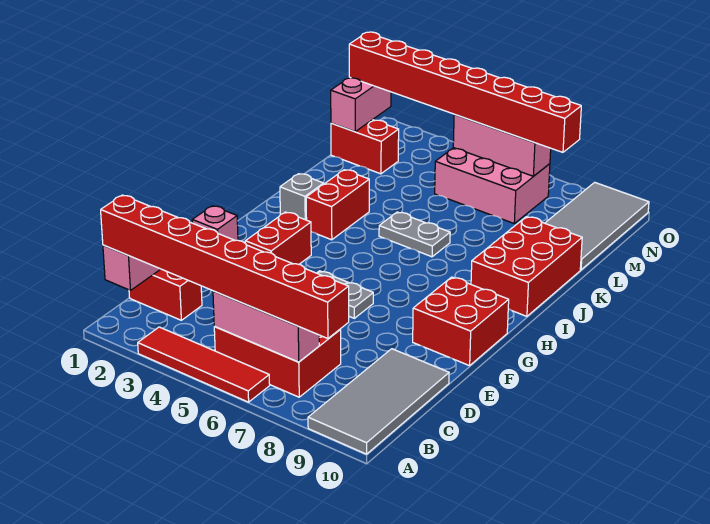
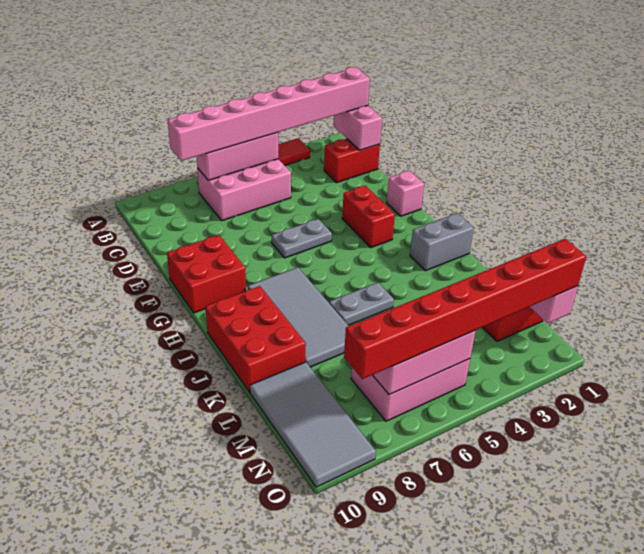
grey tile A9:D10 level 1 -> grey tile H7:K8 level 1
red brick B1:B8 level 3 -> pink brick B1:B8 level 3
red brick B5:C7 level 1 -> pink brick B5:C7 level 1
grey brick I2 level 1 -> grey brick I1:I2 level 1
red brick I3:J3 level 1 -> none

